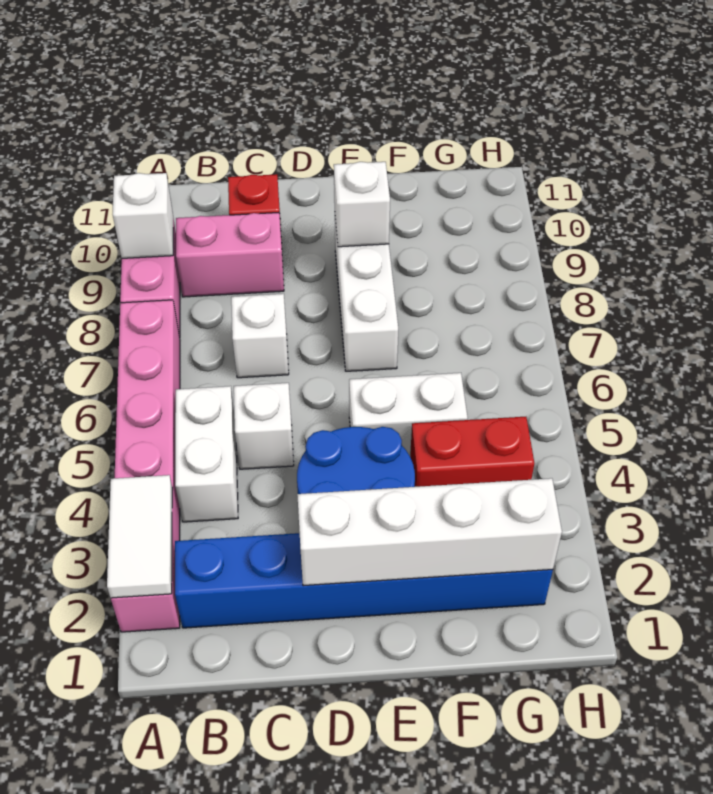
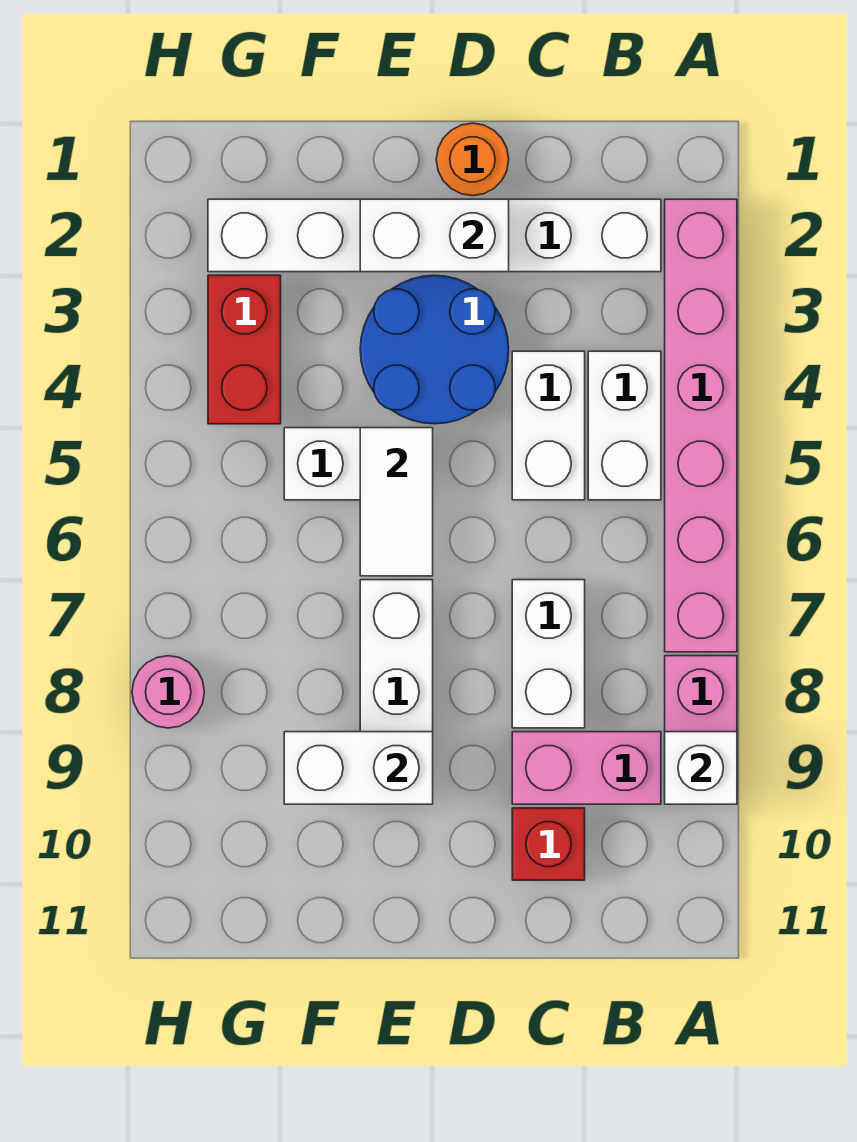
white tile A2:A3 level 2 -> white tile E5:E6 level 2
blue brick B2:G2 level 1 -> white brick B2:G2 level 1
white brick C5 level 1 -> white brick C4:C5 level 1
white brick C7 level 1 -> white brick C7:C8 level 1
none -> orange round brick D1 level 1
white brick D2:G2 level 2 -> white brick D2:E2 level 2
white brick E9 level 2 -> white brick E9:F9 level 2
red brick F4:G4 level 1 -> red brick G3:G4 level 1
none -> pink round brick H8 level 1

